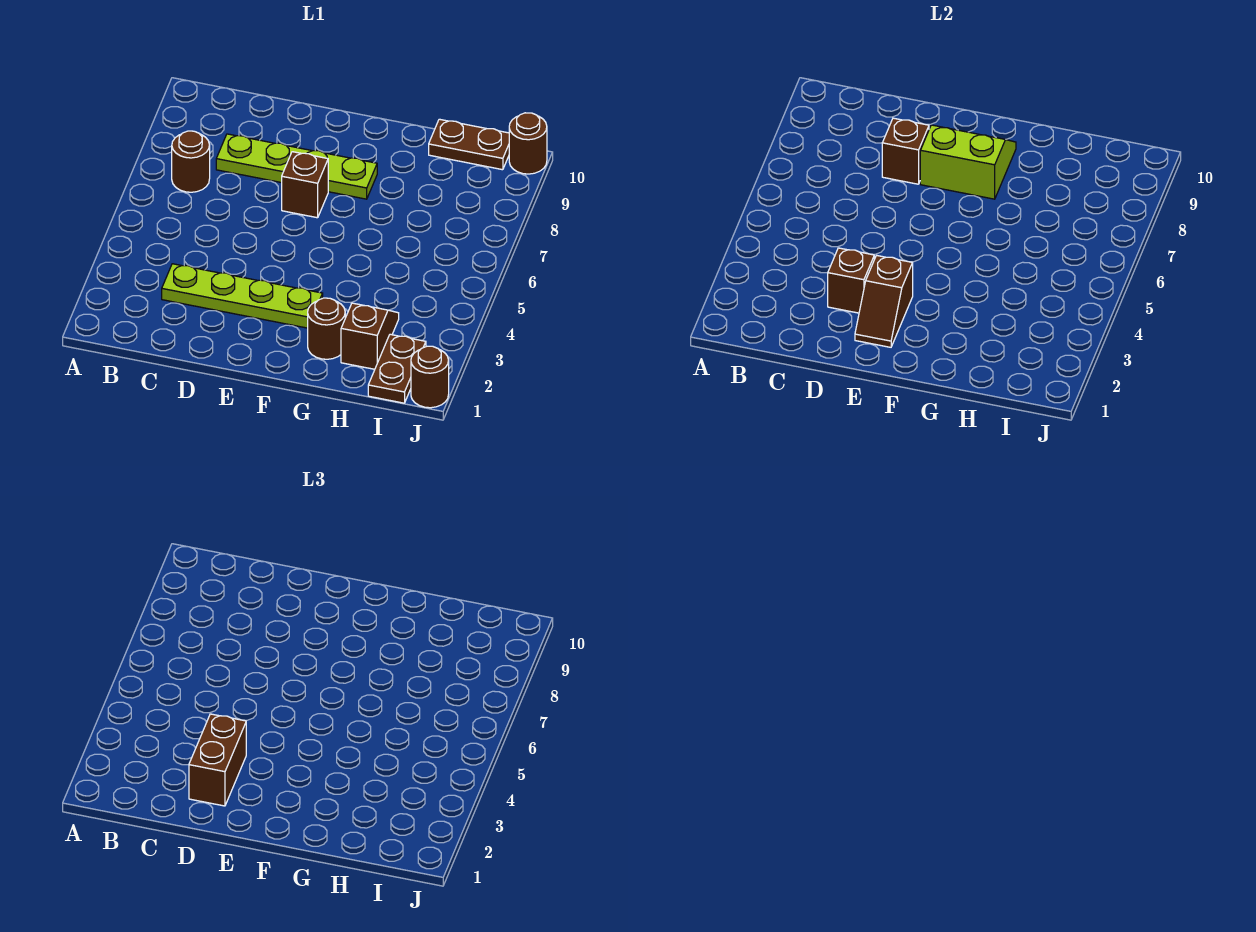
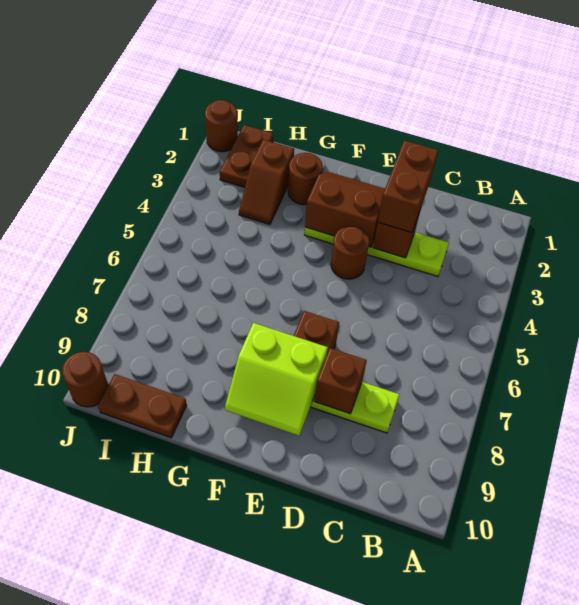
brown round brick B7 level 1 -> brown round brick E4 level 1
brown slope E2:E3 level 2 top 3 -> brown slope E2:F3 level 2 top 3

